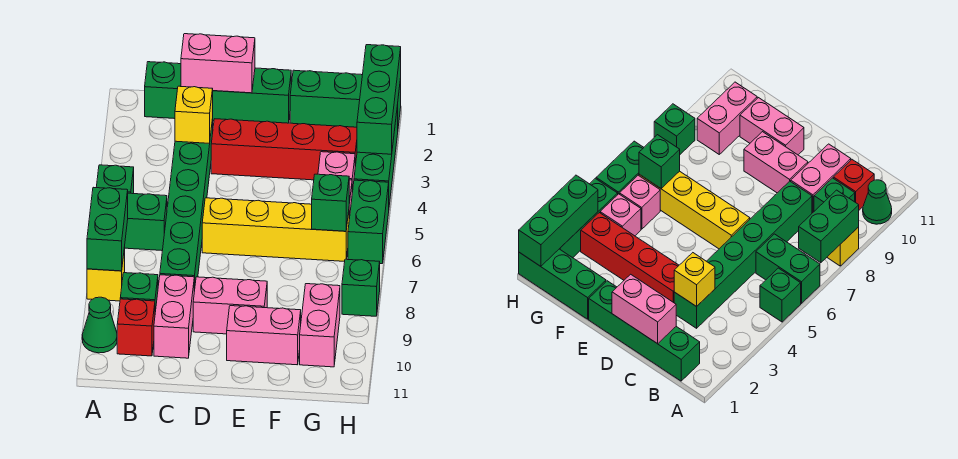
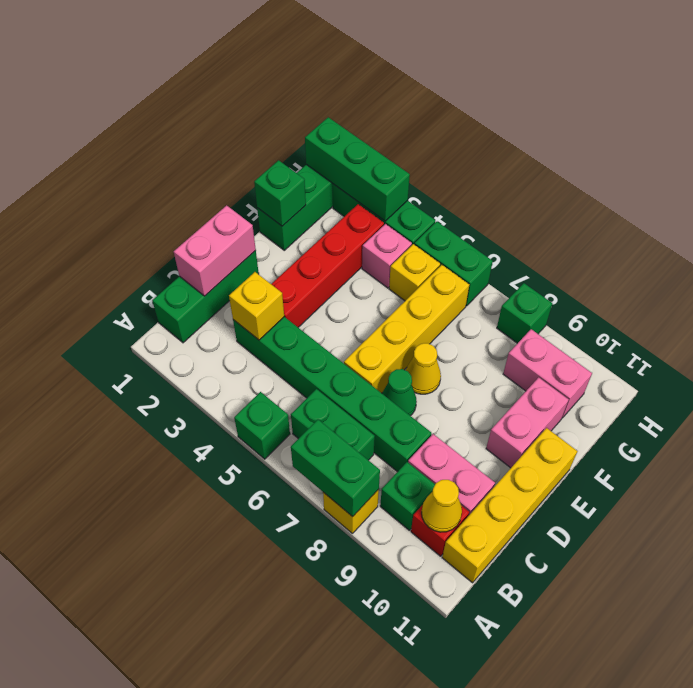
green brick A6:B6 level 1 -> green brick B6:B7 level 1
green cone A10 level 1 -> green cone D7 level 1
green brick B1:E1 level 1 -> green brick B1:D1 level 1
none -> yellow cone B10 level 2
none -> yellow brick B11:E11 level 1
pink brick D9:E9 level 1 -> none
none -> yellow cone E7 level 1
pink brick G5 level 1 -> yellow brick G5 level 1
green brick G6 level 2 -> green brick F1 level 2

